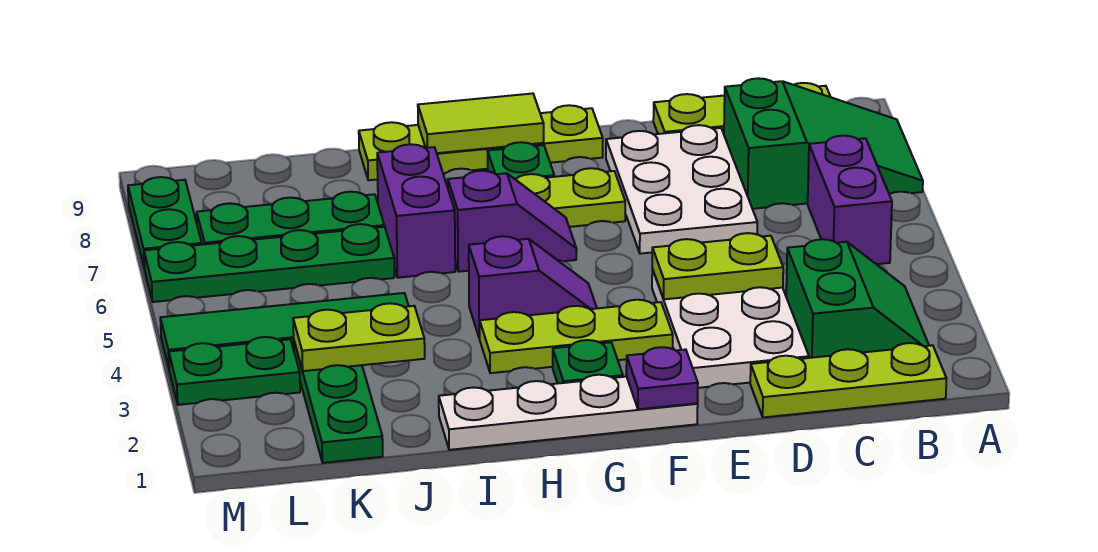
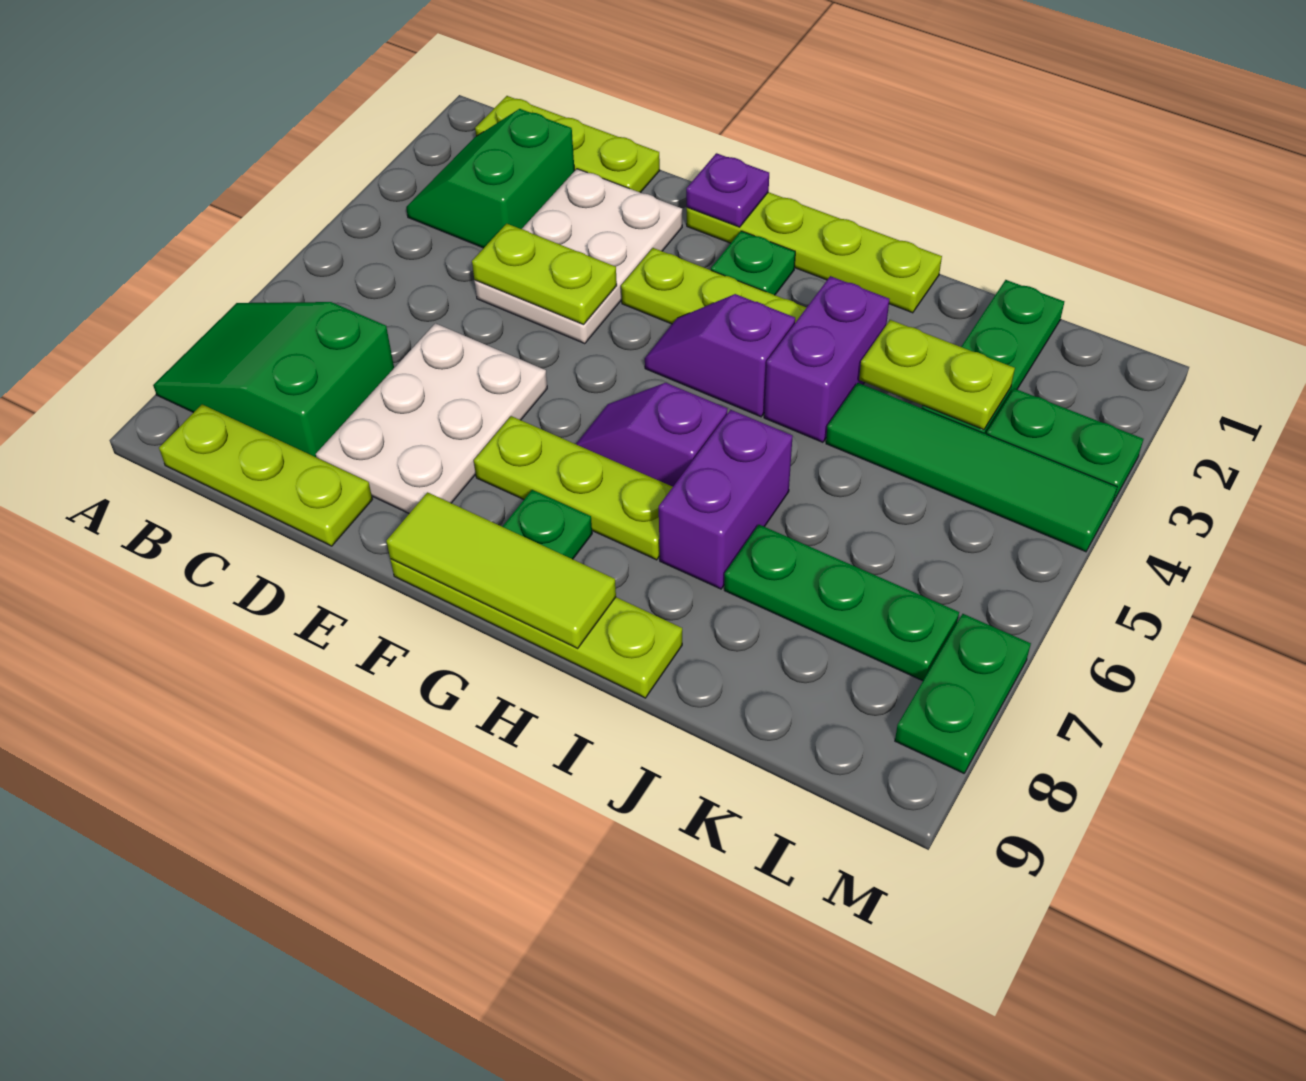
purple brick B5:B6 level 1 -> purple brick I3:I4 level 1
white plate F1:I1 level 1 -> lime plate F1:I1 level 1
lime tile G9:H9 level 2 -> lime tile F9:H9 level 2
green plate J6:M6 level 1 -> none

